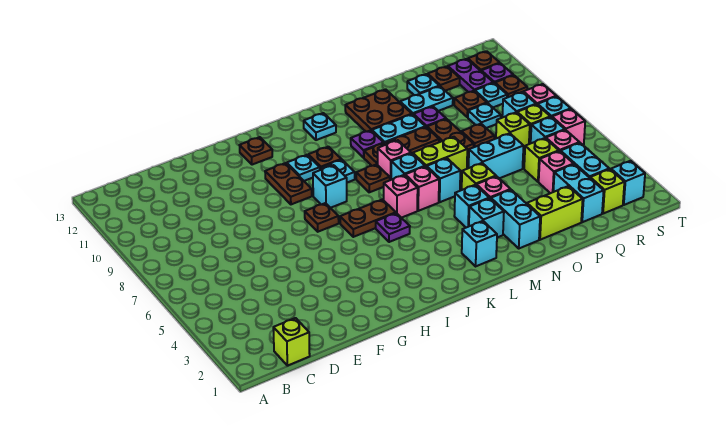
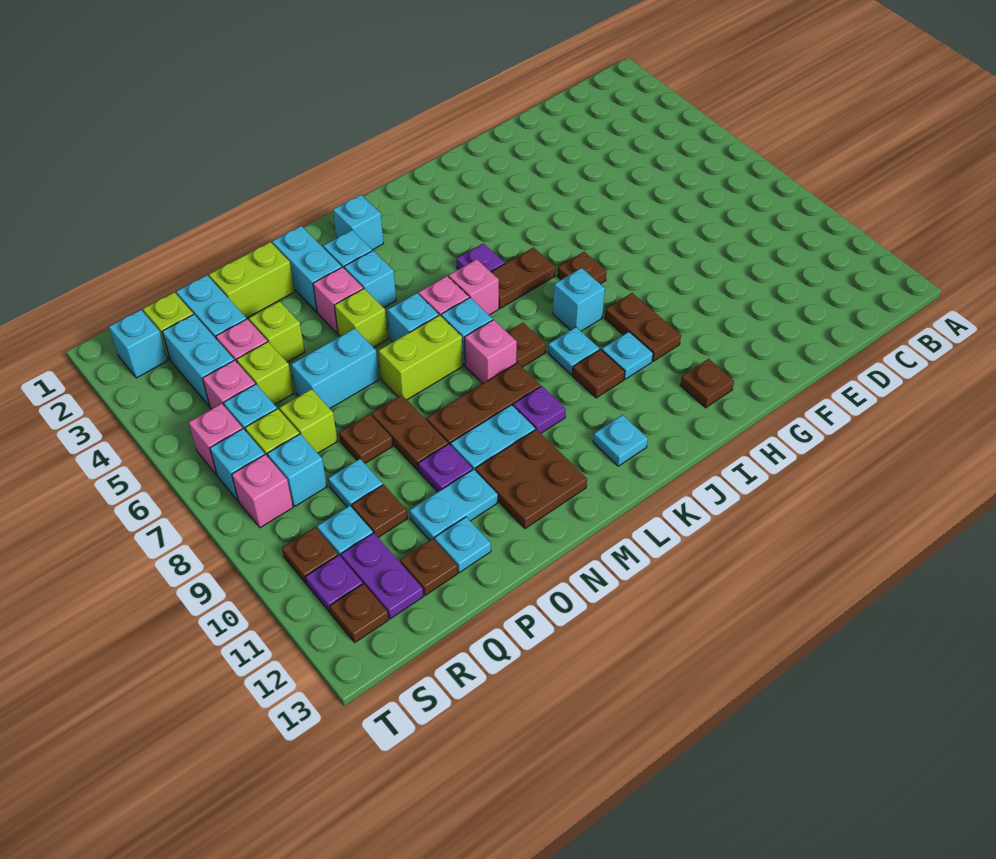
lime brick C1 level 1 -> lime brick P4 level 1

